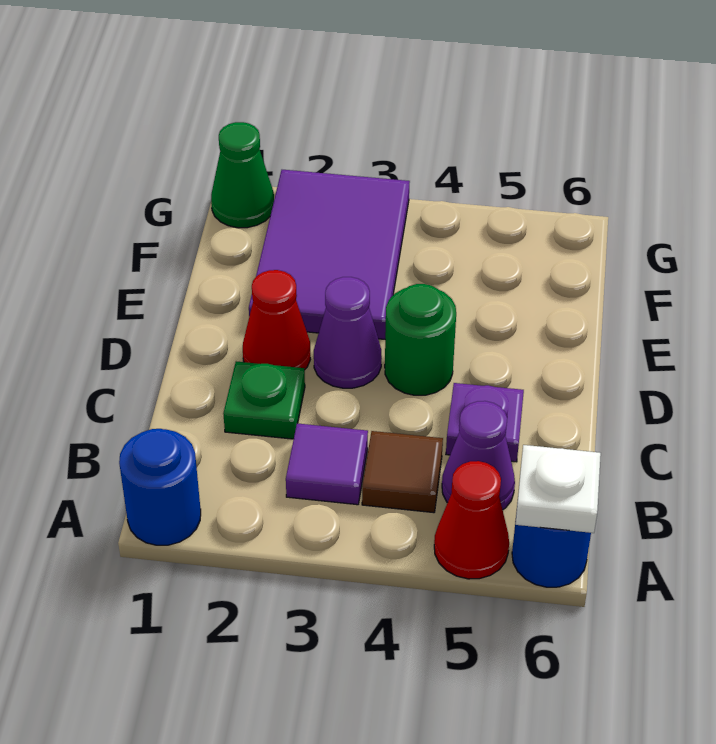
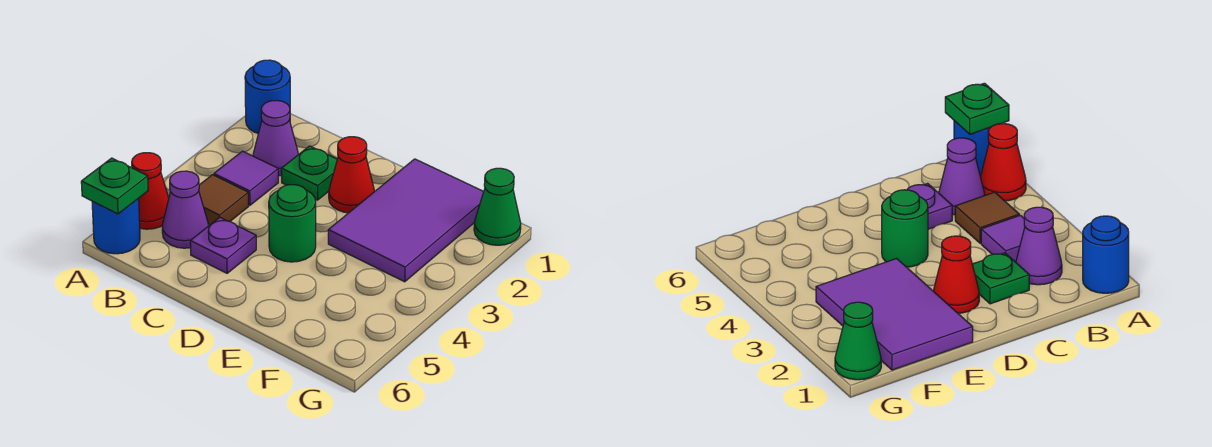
white plate A6 level 2 -> green plate A6 level 2
purple cone D3 level 1 -> purple cone B2 level 1
purple tile E2:G3 level 1 -> purple tile E1:F3 level 1

